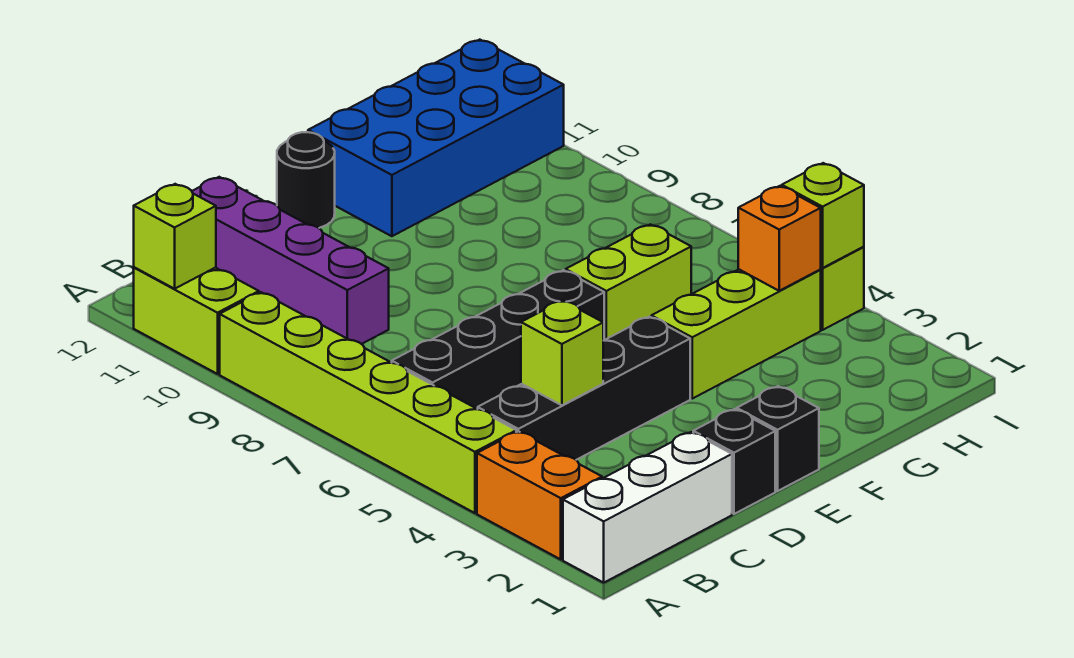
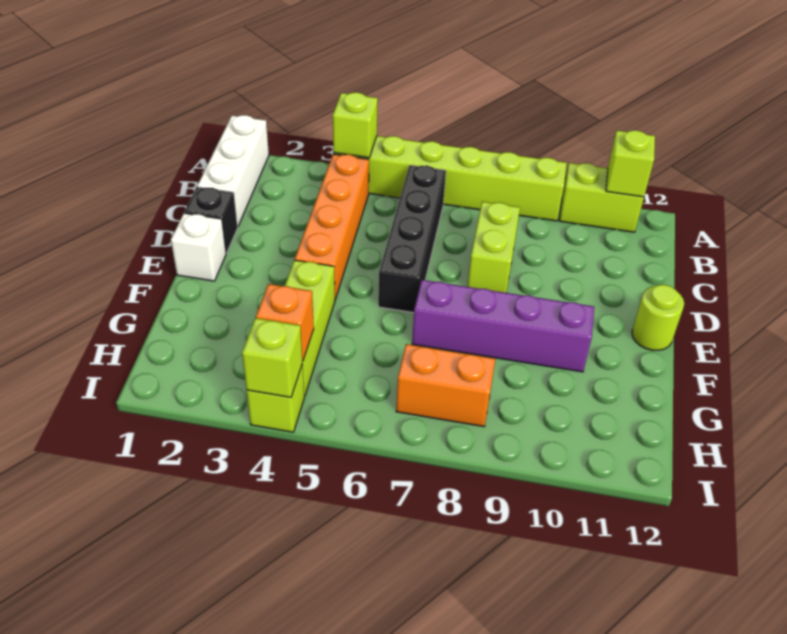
orange brick A2:A3 level 1 -> orange brick H7:H8 level 1
black brick B4:E4 level 1 -> orange brick B4:E4 level 1
lime brick C4 level 2 -> lime brick A4 level 2
purple brick C9:C12 level 1 -> purple brick F7:F10 level 1
black brick E1 level 1 -> white brick E1 level 1
black round brick E12 level 1 -> lime round brick E12 level 1
lime brick F6:G6 level 1 -> lime brick C8:D8 level 1
blue brick F11:I12 level 1 -> none

